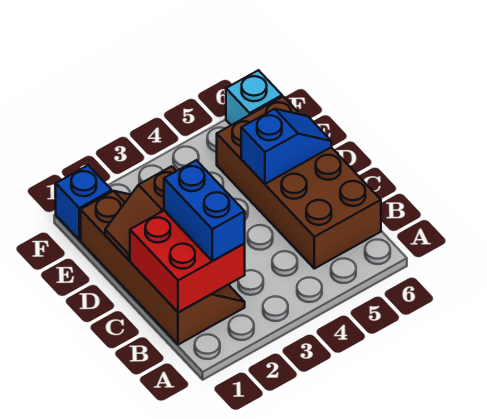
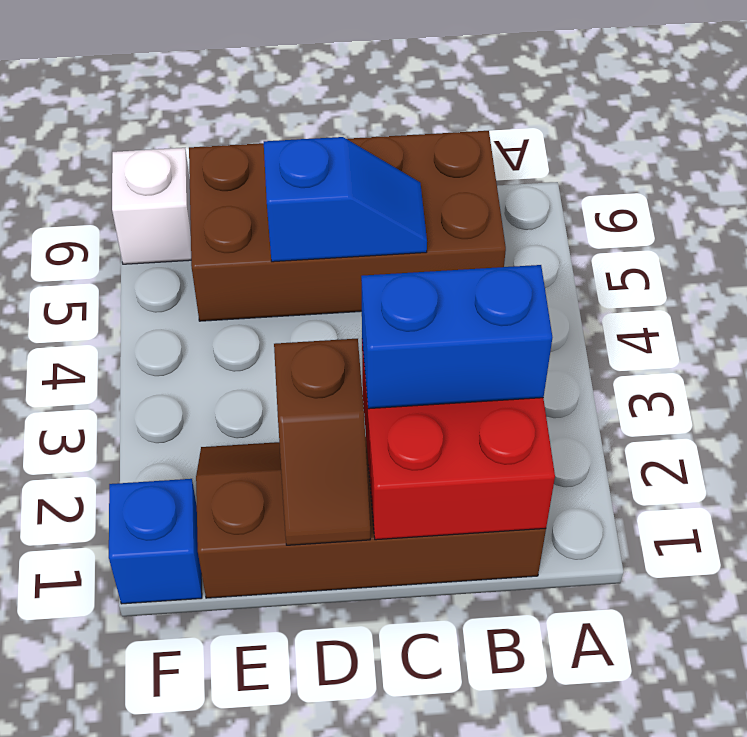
blue slope D5:D6 level 2 top 5 -> blue slope C5:D5 level 2 top D
cyan brick F6 level 1 -> white brick F6 level 1

